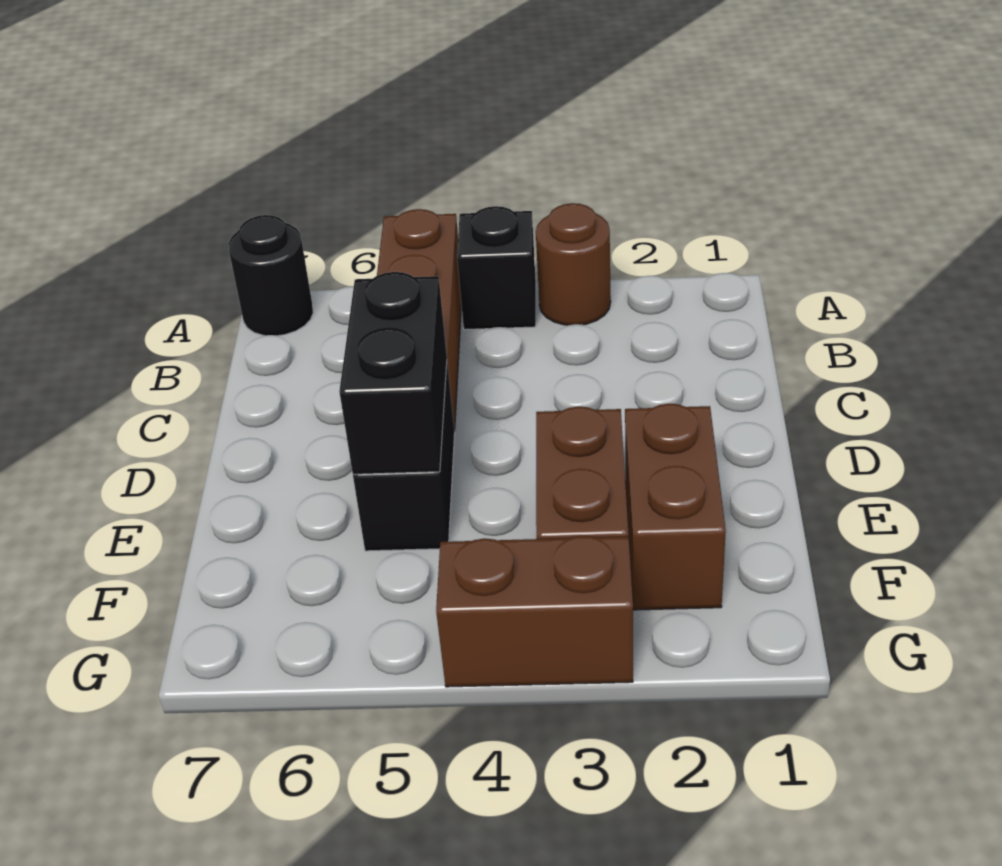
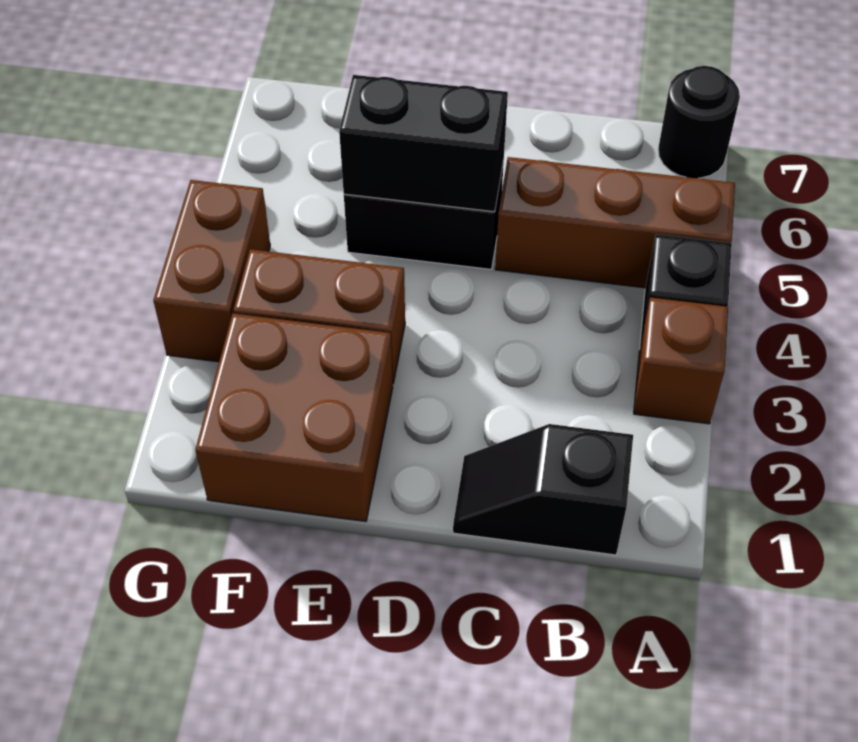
brown round brick A3 level 1 -> brown brick A3 level 1
none -> black slope B1:C1 level 1 top B
brown brick E2:F2 level 1 -> brown brick E1:F2 level 1

